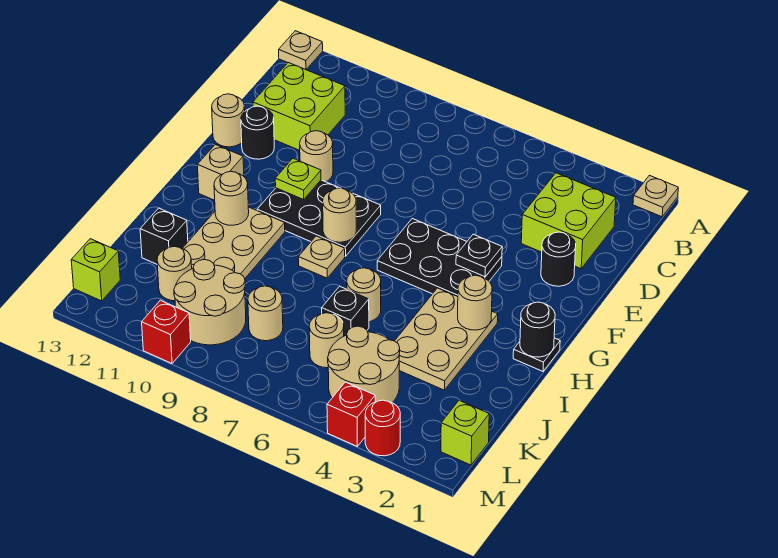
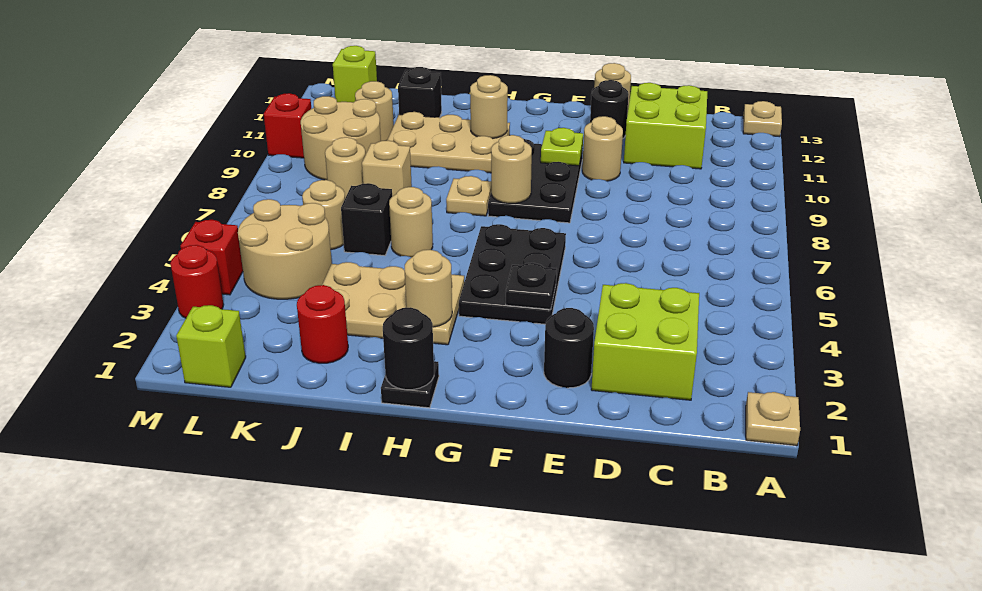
tan brick G12 level 1 -> tan brick J8 level 1
none -> red round brick J2 level 1

